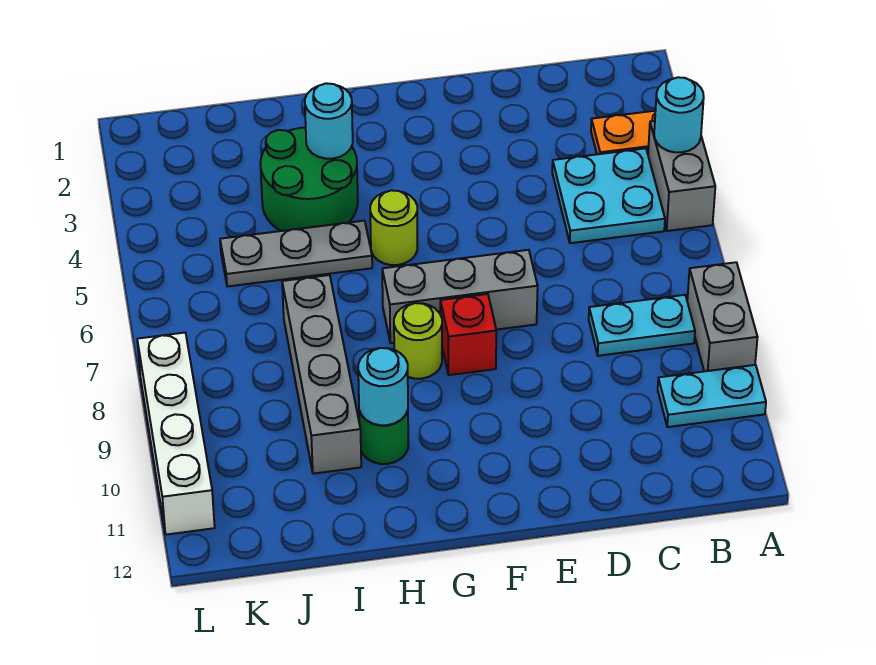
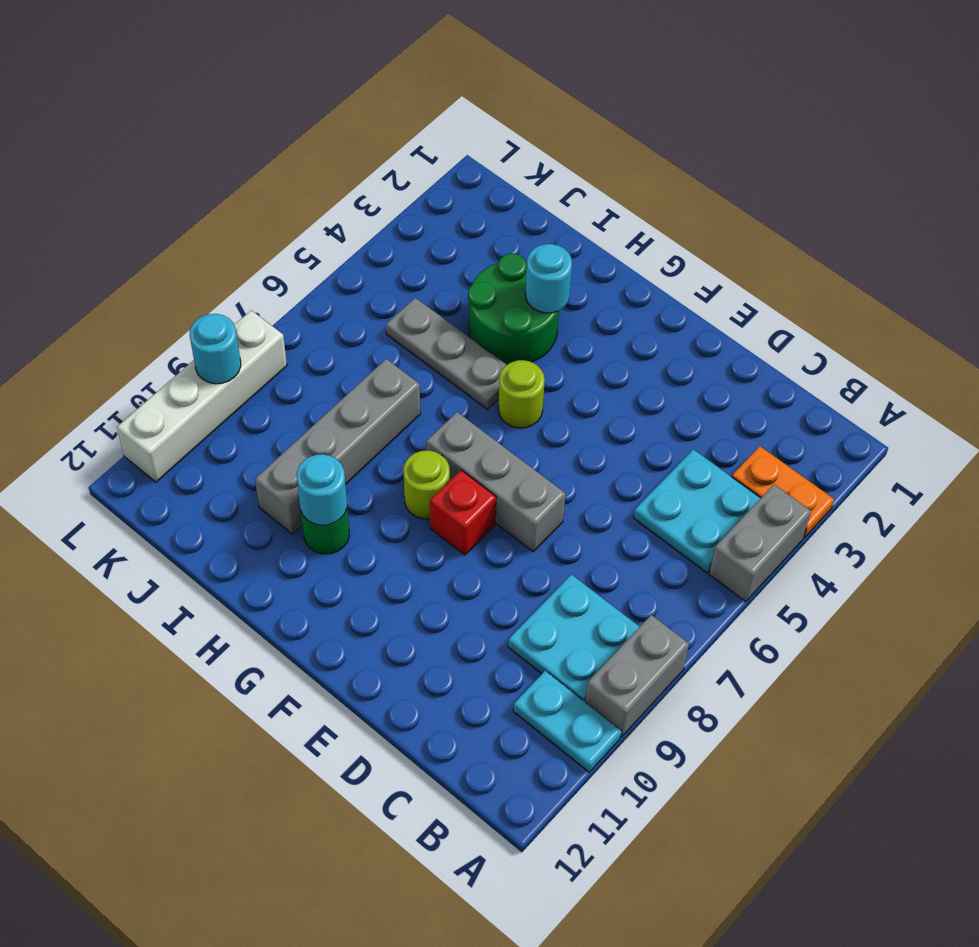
cyan round brick A4 level 2 -> cyan round brick L9 level 2
cyan plate B8:C8 level 1 -> cyan plate B8:C9 level 1

